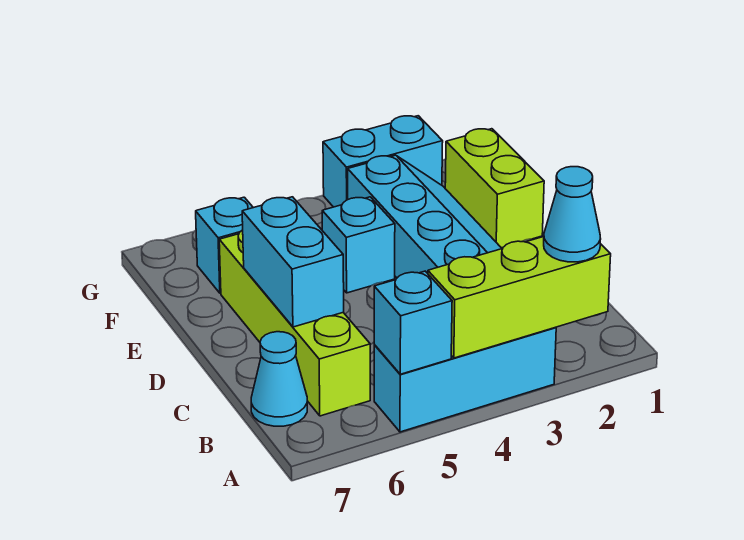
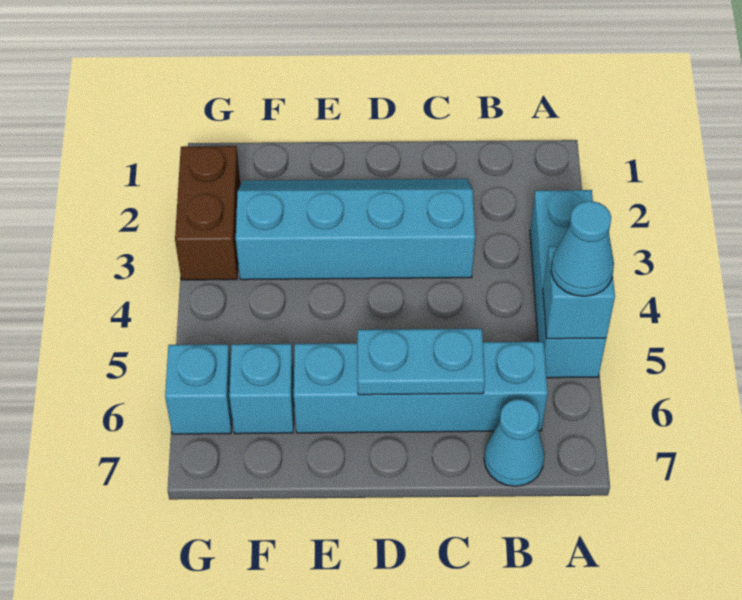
lime brick A2:A4 level 2 -> none
cyan cone A2 level 3 -> cyan cone A5 level 3
lime brick B6:E6 level 1 -> cyan brick B6:E6 level 1
cyan brick C6:D6 level 2 -> cyan plate C6:D6 level 2
lime brick E1:F1 level 1 -> none
cyan brick E4 level 1 -> cyan brick G6 level 1
cyan brick G2:G3 level 1 -> brown brick G2:G3 level 1

